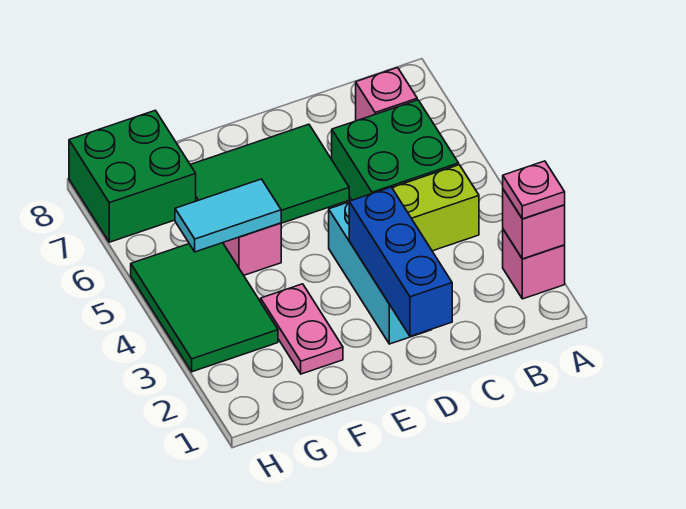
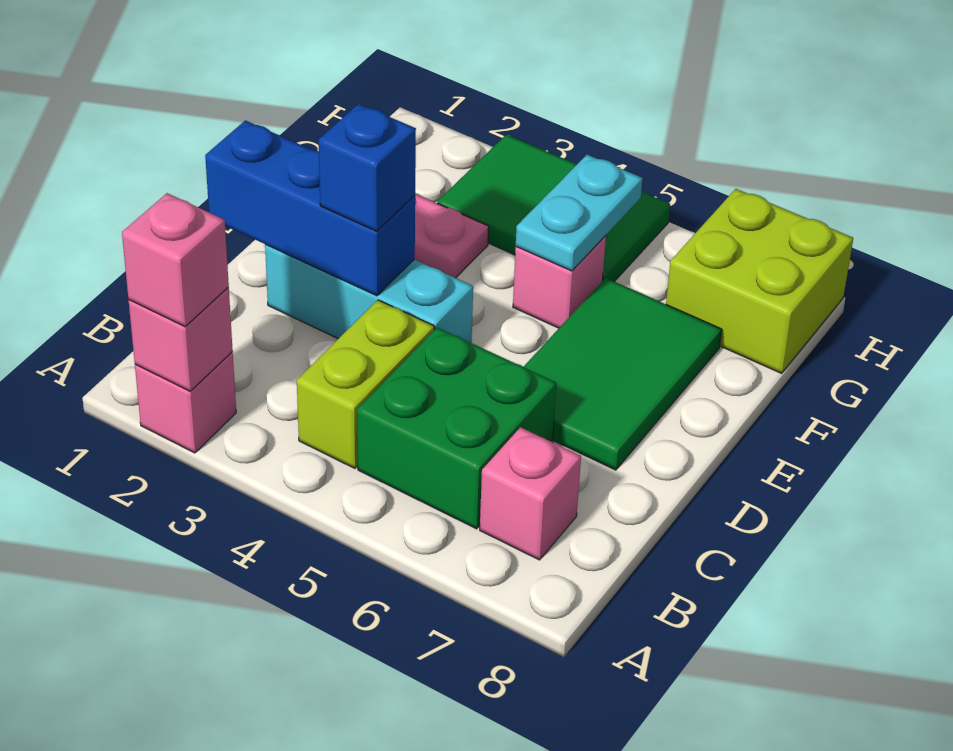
pink plate A2 level 3 -> pink brick A2 level 3
none -> blue brick D3 level 3
cyan tile F5:G5 level 2 -> cyan plate F5:G5 level 2
green brick G7:H8 level 1 -> lime brick G7:H8 level 1

